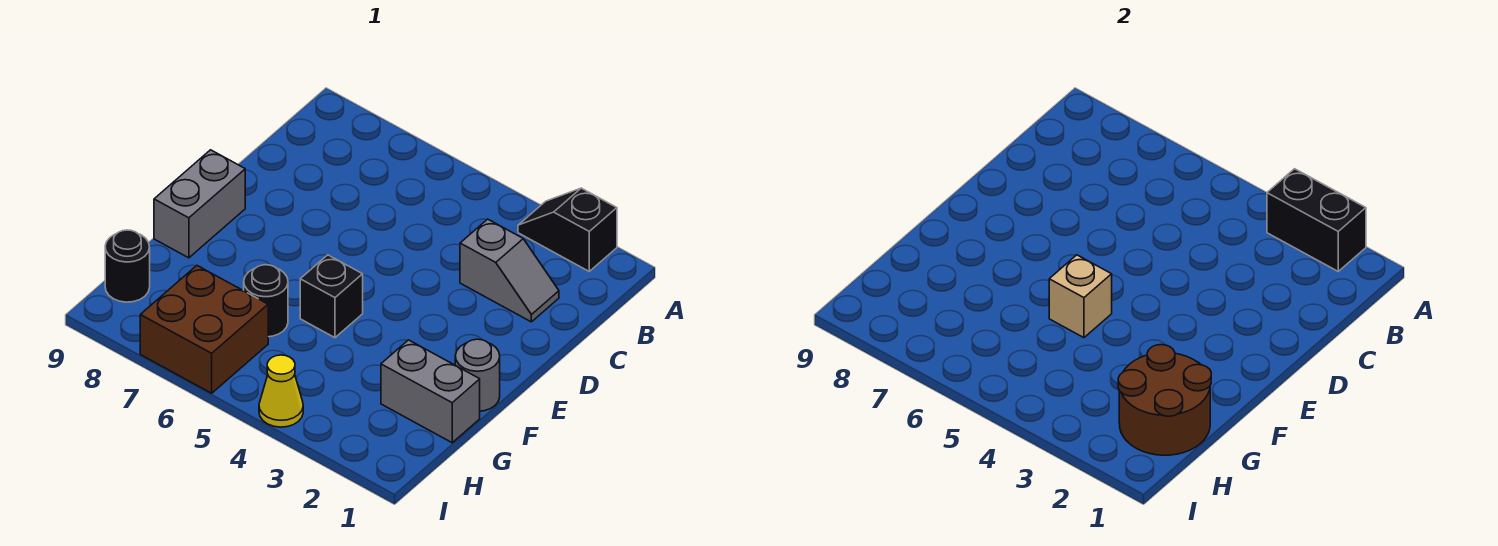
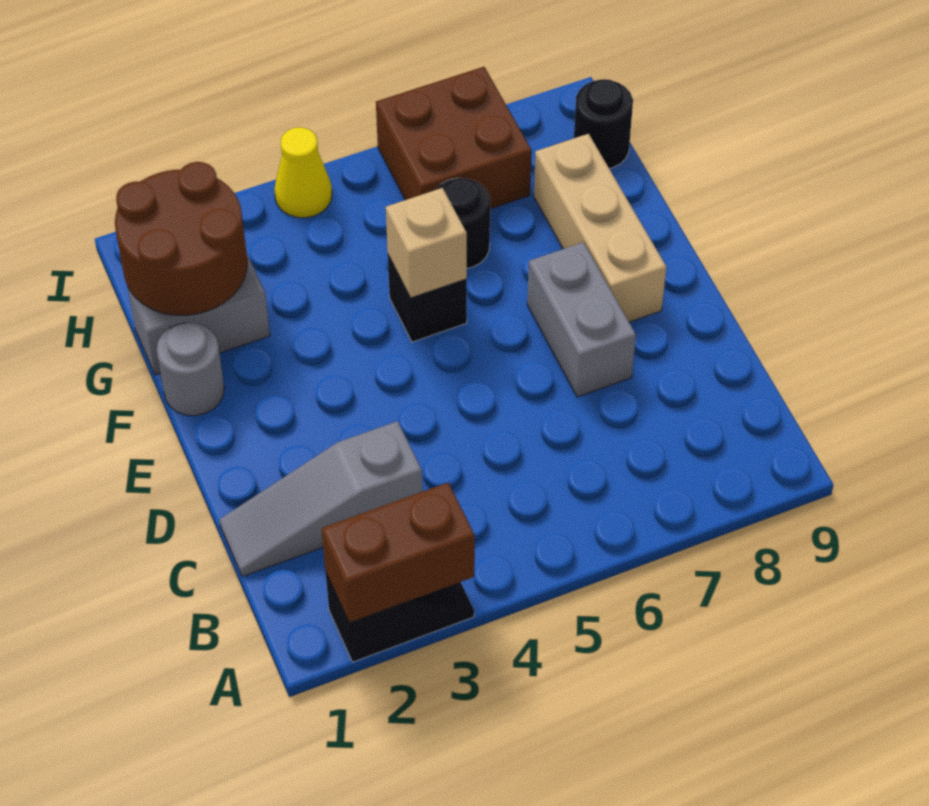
black brick A2:A3 level 2 -> brown brick A2:A3 level 2
grey slope C2:C3 level 1 top 3 -> grey slope C1:C3 level 1 top 3
none -> tan brick E8:G8 level 1
grey brick E9:F9 level 1 -> grey brick D7:E7 level 1

